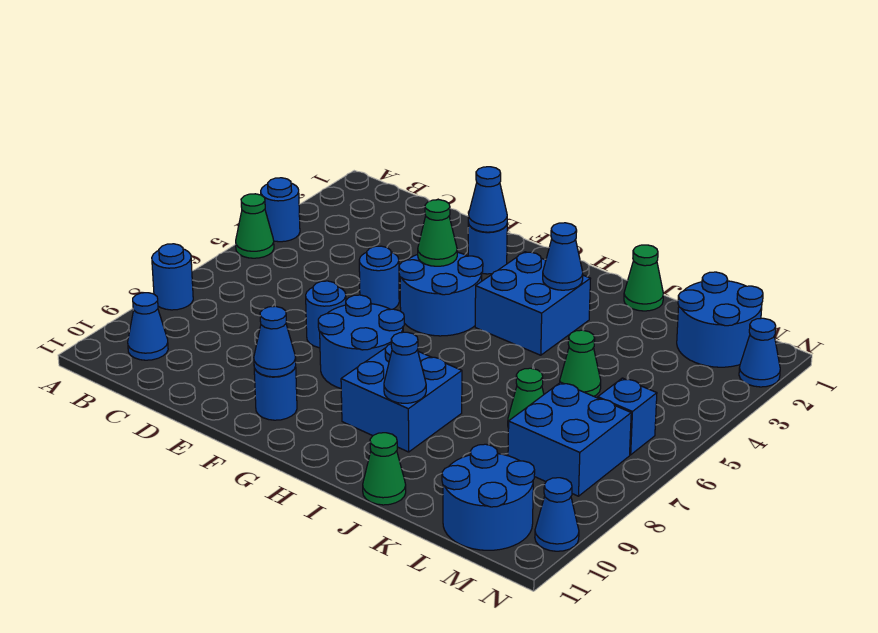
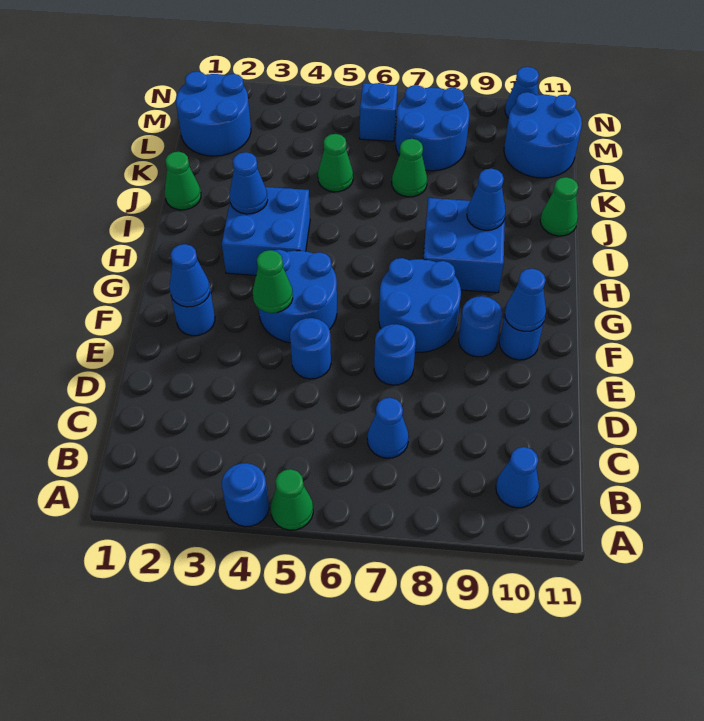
blue round brick A8 level 1 -> blue round brick F9 level 1
blue brick L7:M8 level 1 -> blue round brick L7:M8 level 1
blue cone N2 level 1 -> blue cone C7 level 1

